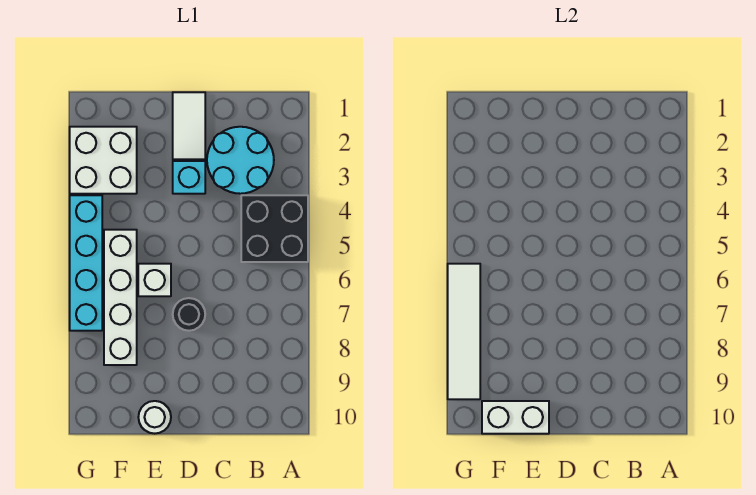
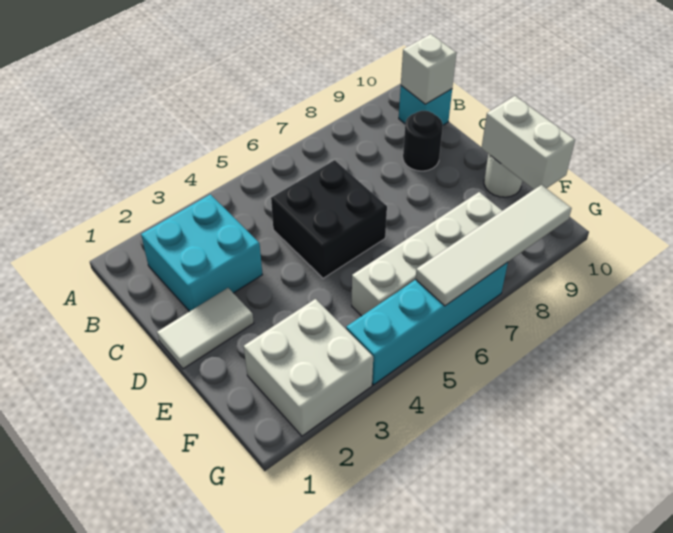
black brick A4:B5 level 1 -> black brick C5:D6 level 1
cyan round brick B2:C3 level 1 -> cyan brick B2:C3 level 1
cyan brick D3 level 1 -> cyan brick B10 level 1
black round brick D7 level 1 -> black round brick C9 level 1
white brick E6 level 1 -> white brick B10 level 2

